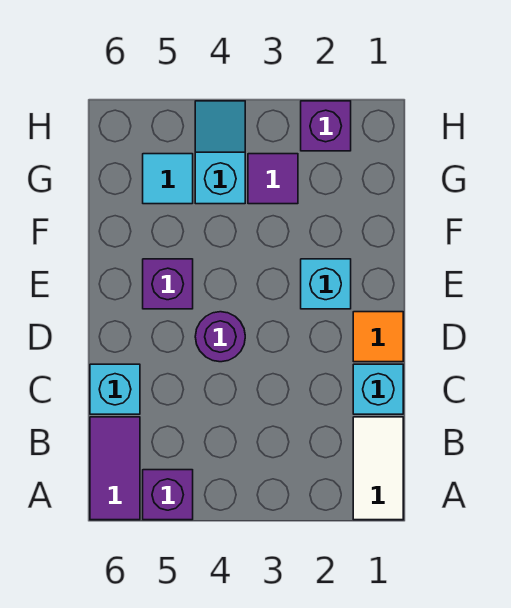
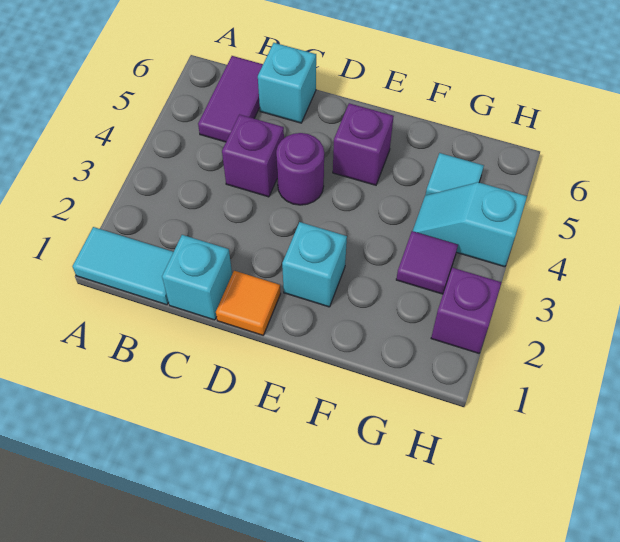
white tile A1:B1 level 1 -> cyan tile A1:B1 level 1
purple brick A5 level 1 -> purple brick C4 level 1
purple tile A6:B6 level 1 -> purple tile B5:B6 level 1
cyan slope G4:H4 level 1 top G -> cyan slope G4:H4 level 1 top H

